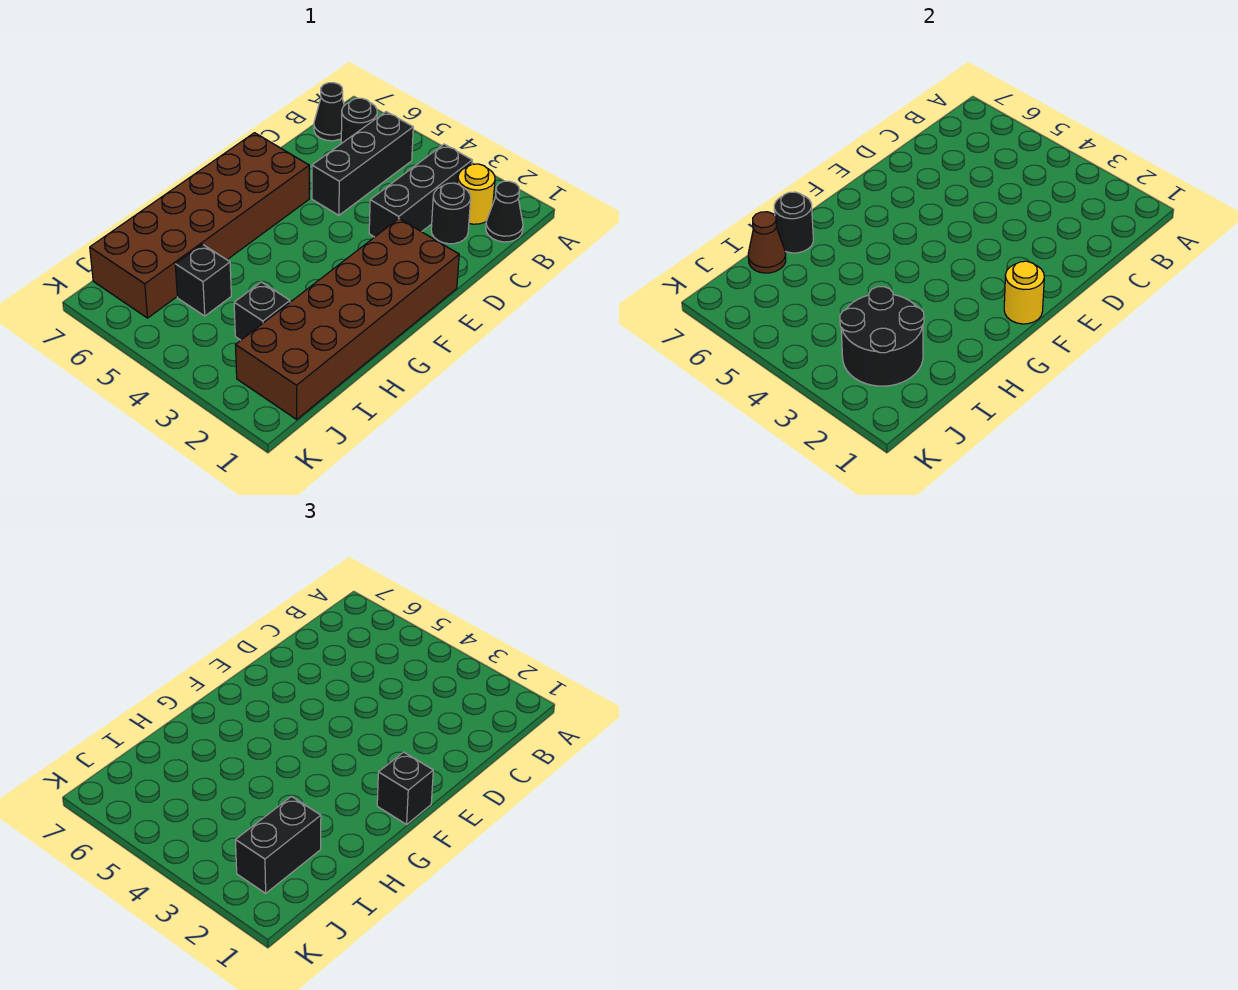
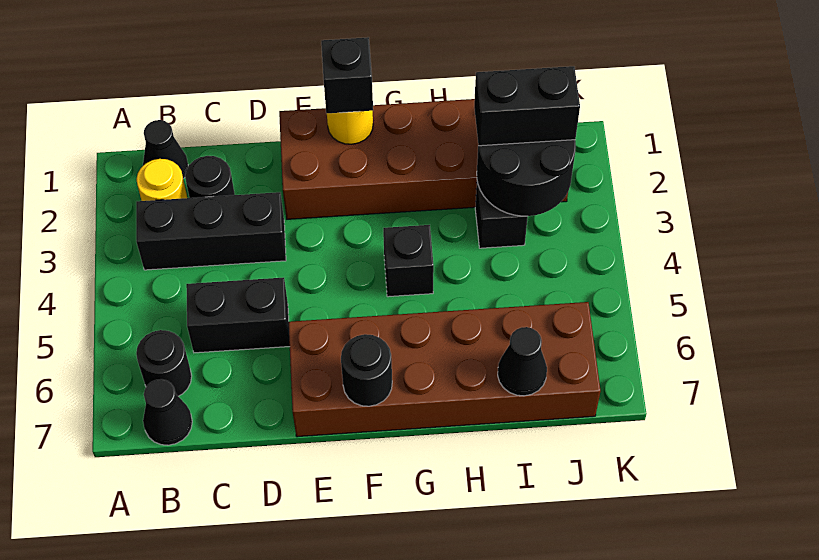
black brick B5:D5 level 1 -> black brick C5:D5 level 1
black round brick H7 level 2 -> black round brick F7 level 2
black brick I5 level 1 -> black brick G4 level 1
brown cone I7 level 2 -> black cone I7 level 2

